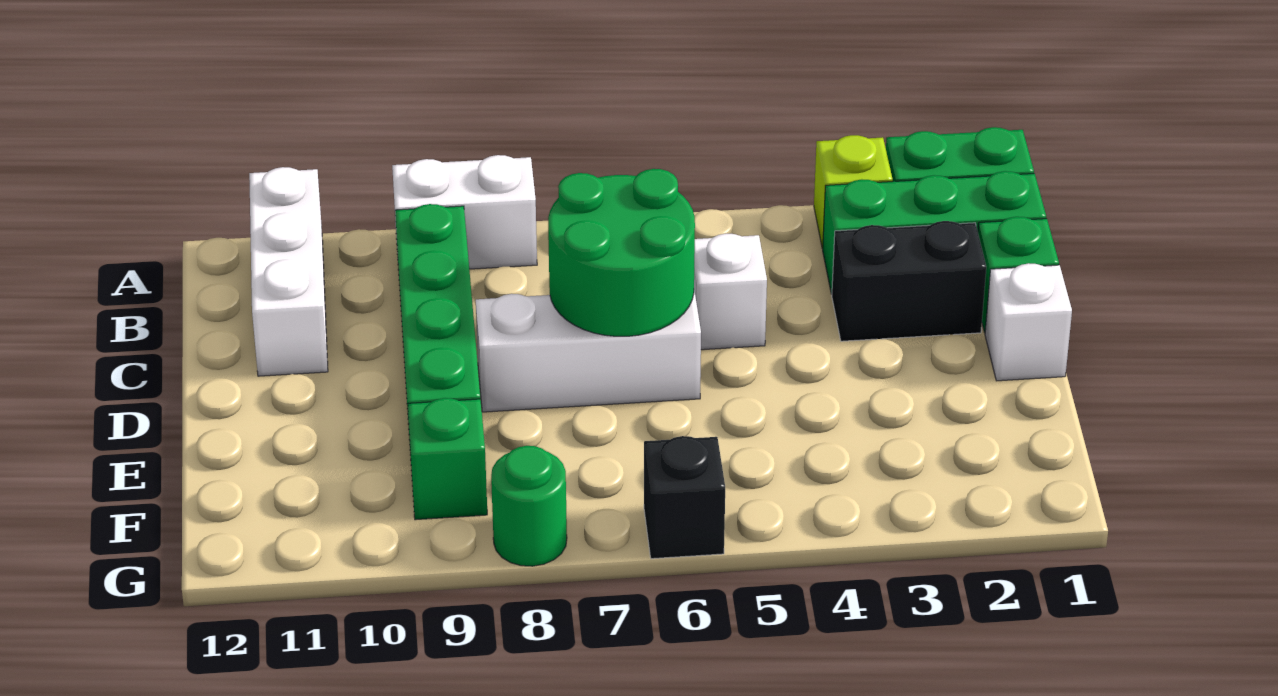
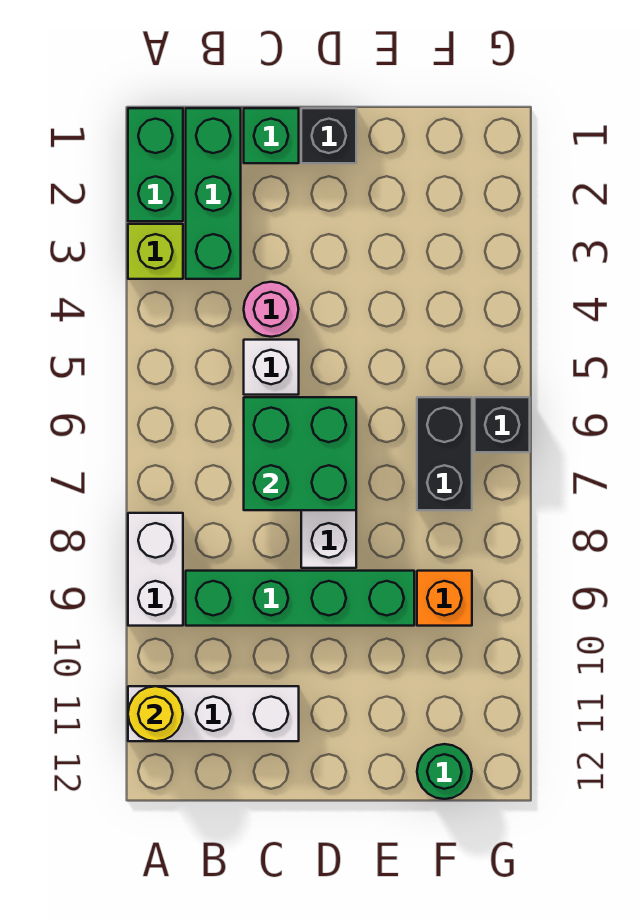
none -> yellow round brick A11 level 2
black brick C2:C3 level 1 -> black brick F6:F7 level 1
none -> pink round brick C4 level 1
green round brick C6:D7 level 2 -> green brick C6:D7 level 2
white brick D1 level 1 -> black brick D1 level 1
green brick F9 level 1 -> orange brick F9 level 1
green round brick G8 level 1 -> green round brick F12 level 1

